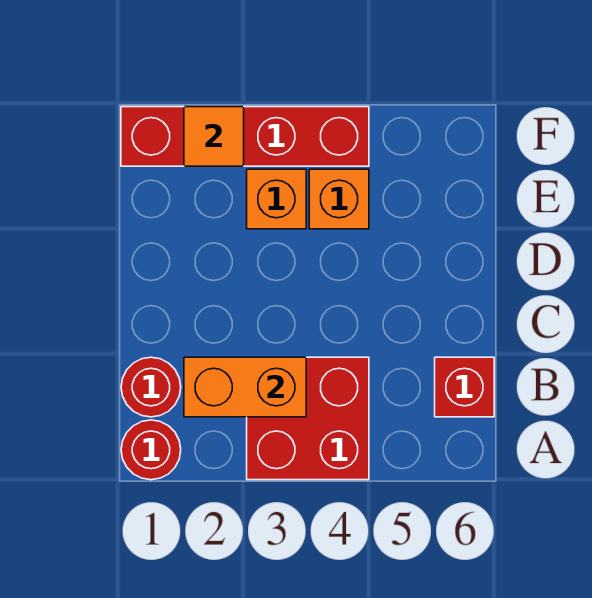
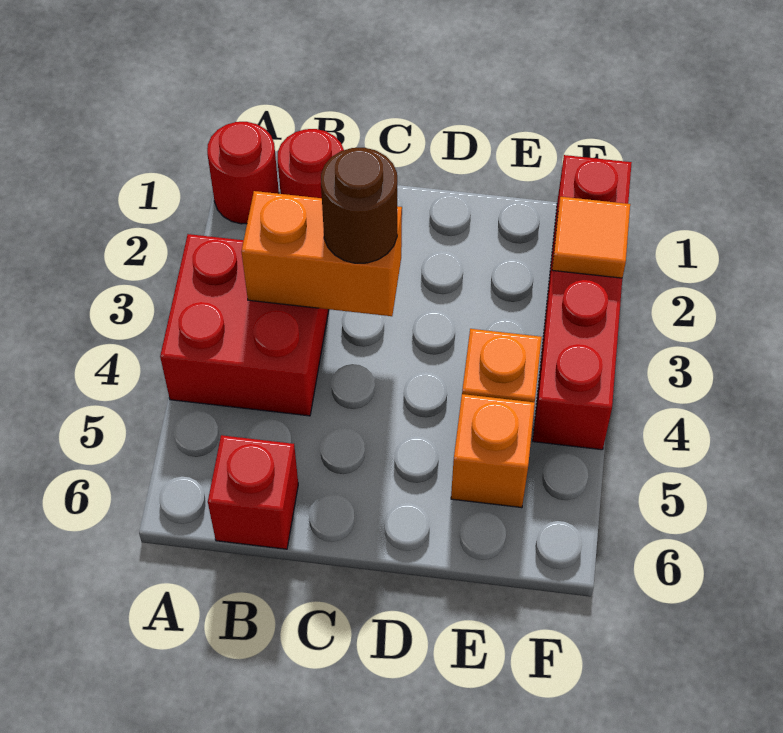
orange brick B2:B3 level 2 -> orange brick B3:C3 level 2
none -> brown round brick C3 level 3
orange brick E3 level 1 -> orange brick E5 level 1

